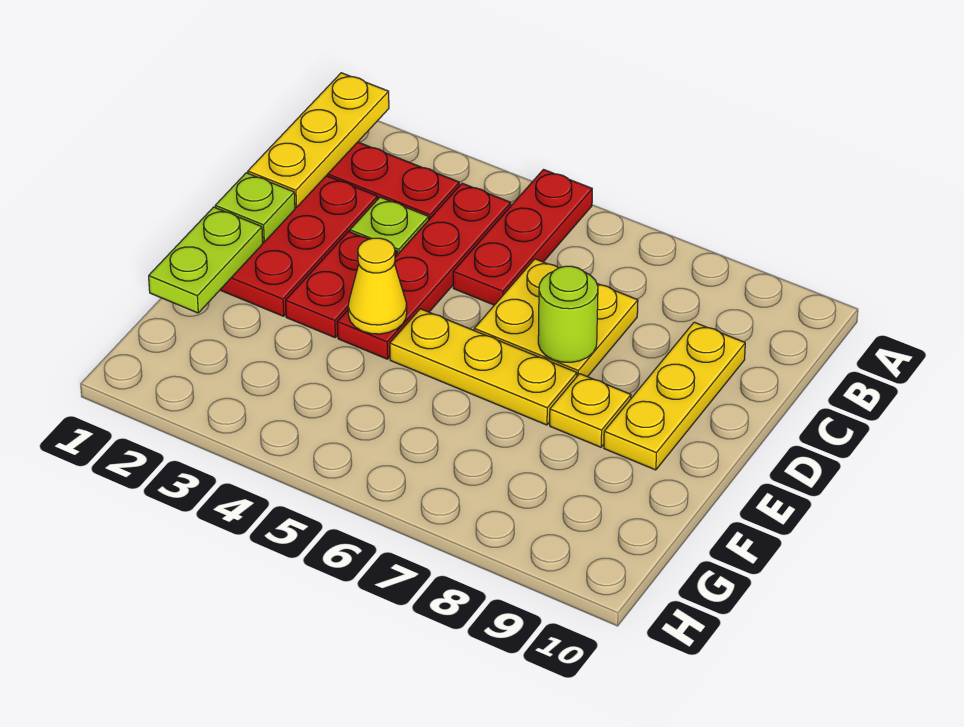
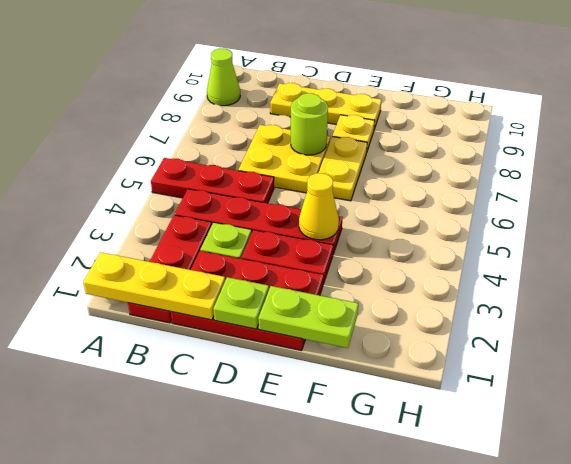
none -> lime cone A9 level 1
yellow plate E5:E7 level 1 -> yellow plate E6:E7 level 1

